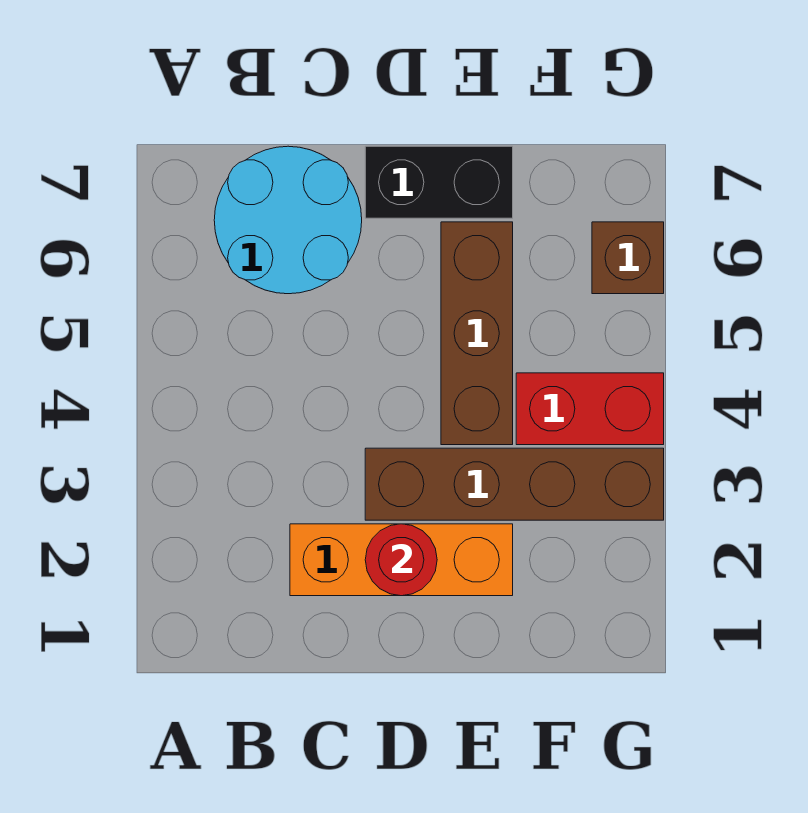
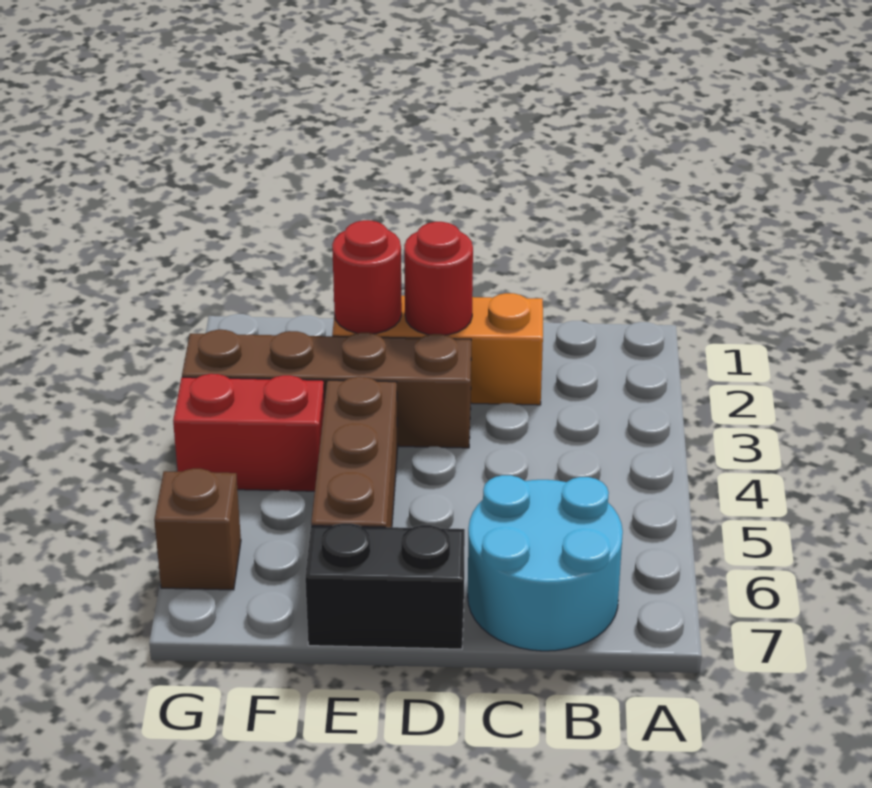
none -> red round brick E2 level 2

